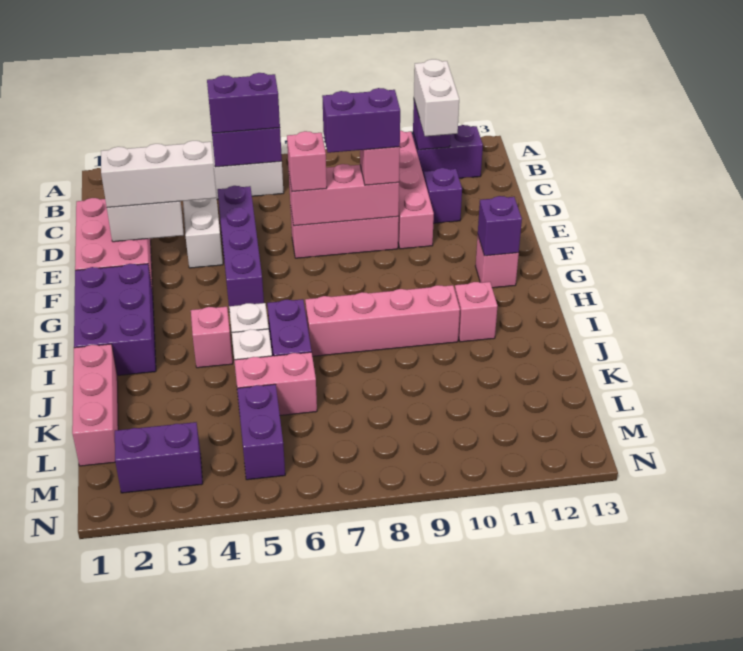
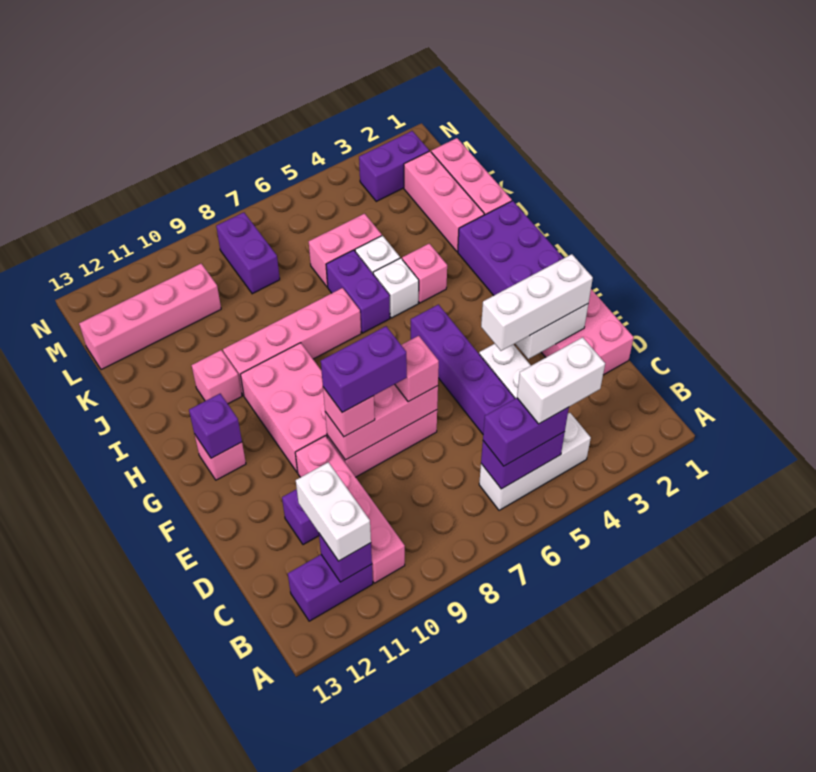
none -> white brick B4:B5 level 4
none -> pink brick F9:H10 level 1
none -> pink brick J2:L2 level 1
purple brick L5:M5 level 1 -> purple brick L8:M8 level 1
none -> pink brick L10:L13 level 1

